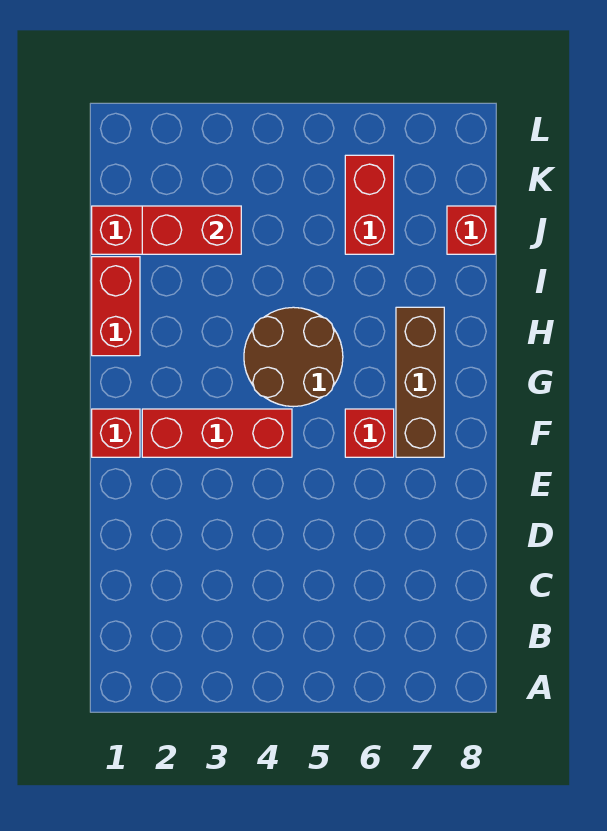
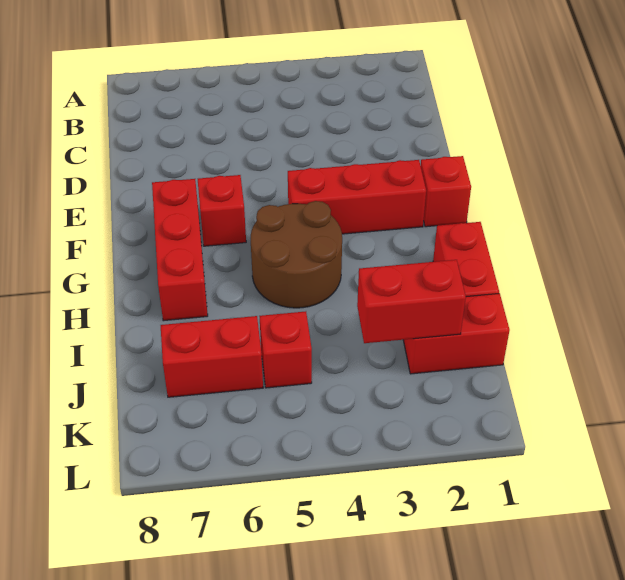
brown brick F7:H7 level 1 -> red brick F7:H7 level 1
red brick J6:K6 level 1 -> red brick J6:J7 level 1
red brick J8 level 1 -> red brick J5 level 1

